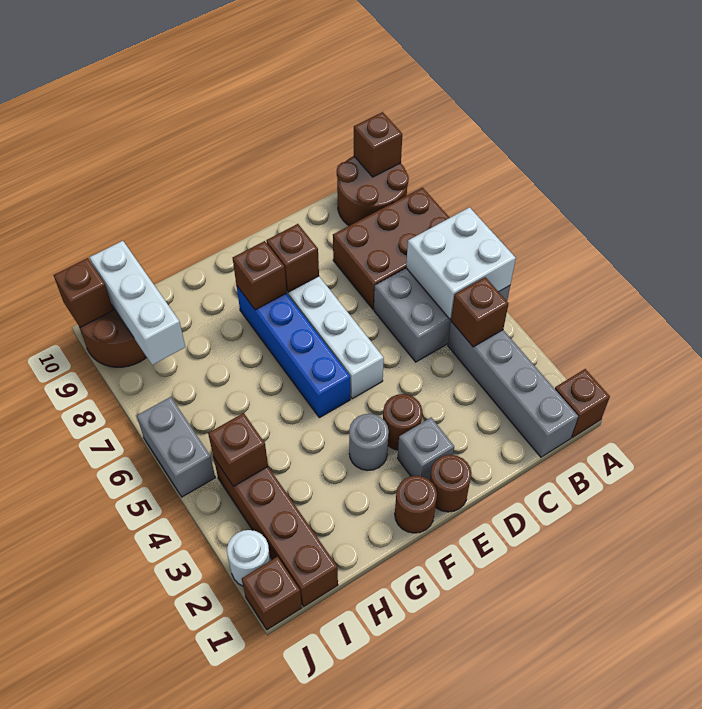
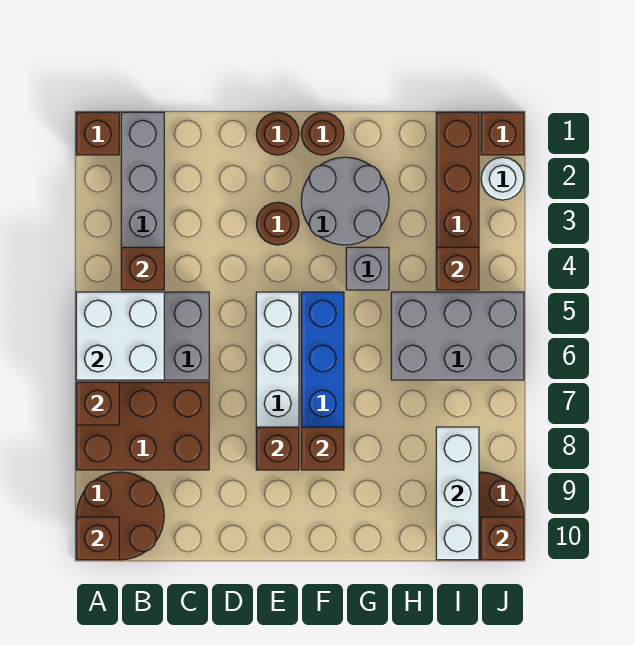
none -> brown brick A7 level 2
grey brick E2 level 1 -> grey brick G4 level 1
grey round brick F3 level 1 -> grey round brick F2:G3 level 1
grey brick J5:J6 level 1 -> grey brick H5:J6 level 1

